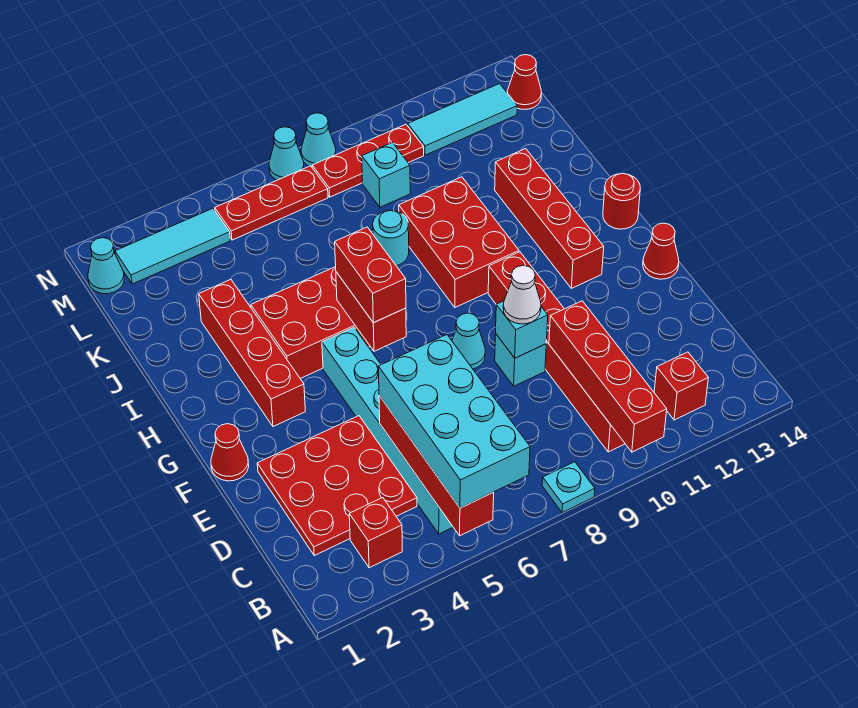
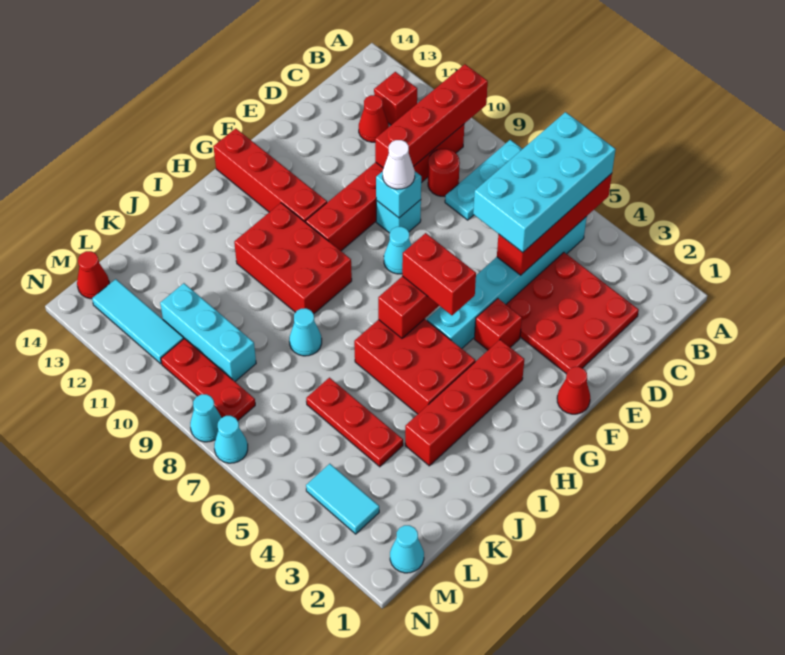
cyan plate A8 level 1 -> cyan plate A8:C8 level 1
red brick B3 level 1 -> red brick F4 level 1
red cone F14 level 1 -> red cone C12 level 1
red brick G6:H6 level 3 -> red brick G5:G6 level 3
red brick G12:J12 level 1 -> red brick G11:G14 level 1
red brick H9:J10 level 1 -> red brick H9:I11 level 1
red round brick H14 level 1 -> red round brick C9 level 1
cyan round brick J8 level 1 -> cyan cone J8 level 1
cyan brick L9 level 1 -> cyan brick L9:L11 level 1
cyan tile M2:M4 level 1 -> cyan tile M3:M4 level 1
red plate M5:M7 level 1 -> red plate K4:K6 level 1

